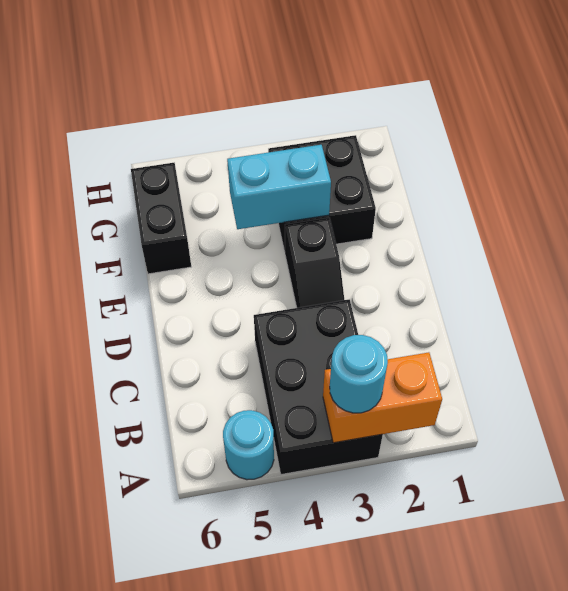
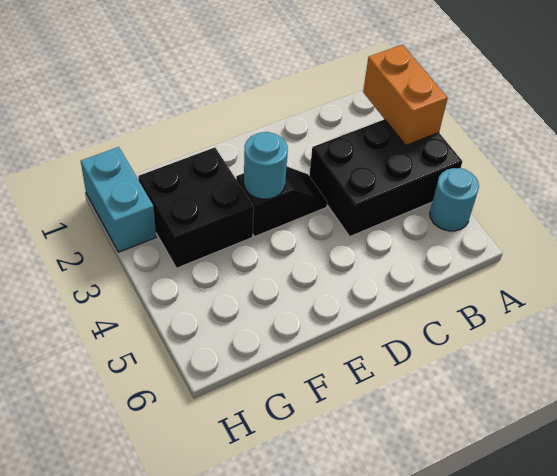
cyan round brick A3 level 3 -> cyan round brick E3 level 2
cyan brick F3:F4 level 2 -> cyan brick H1:H2 level 1
black brick F6:G6 level 1 -> none

